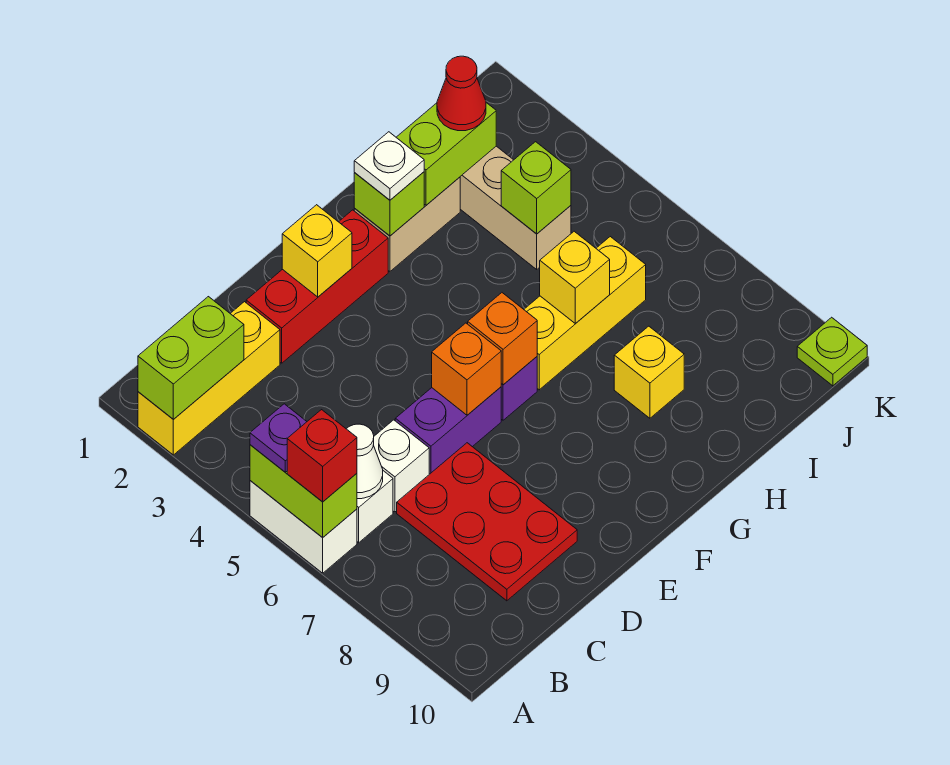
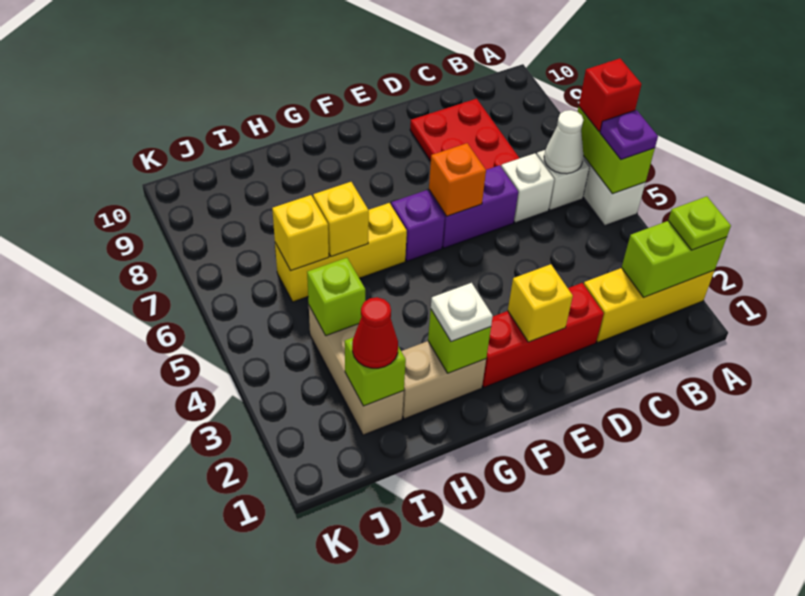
orange brick F6 level 2 -> none
lime brick H2:I2 level 2 -> lime brick I2 level 2
yellow brick H8 level 1 -> yellow brick I6 level 2
lime plate K10 level 1 -> lime plate A2 level 3

